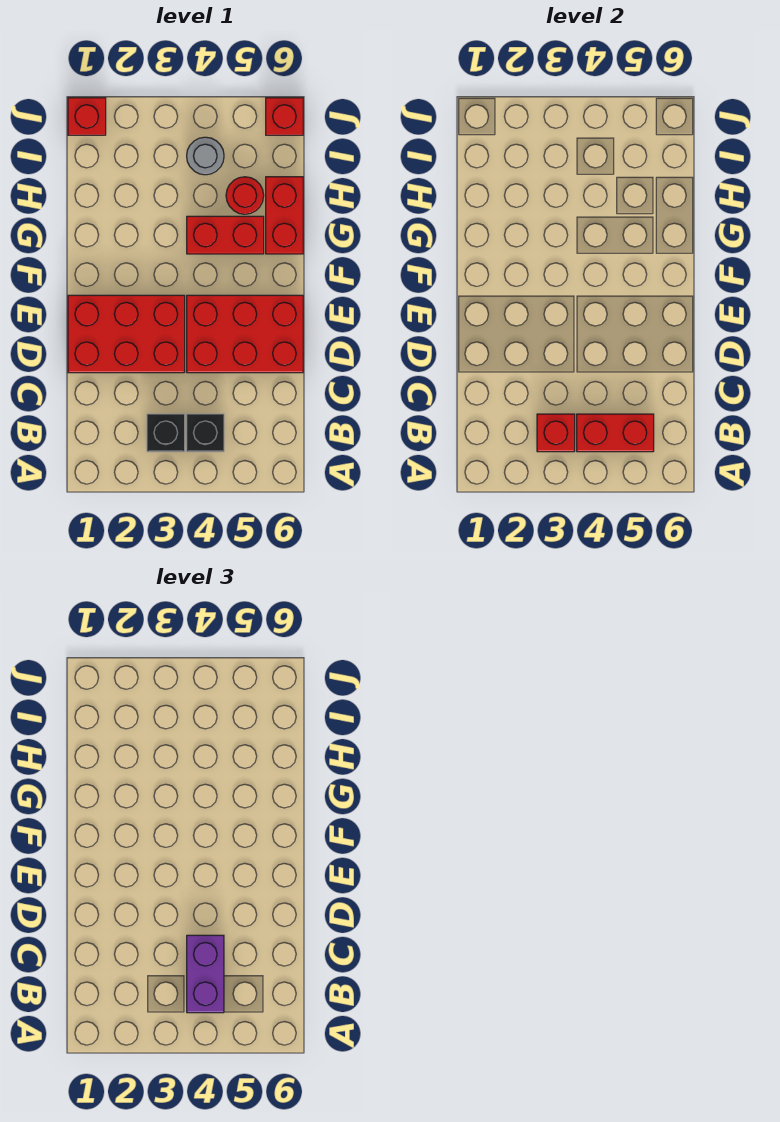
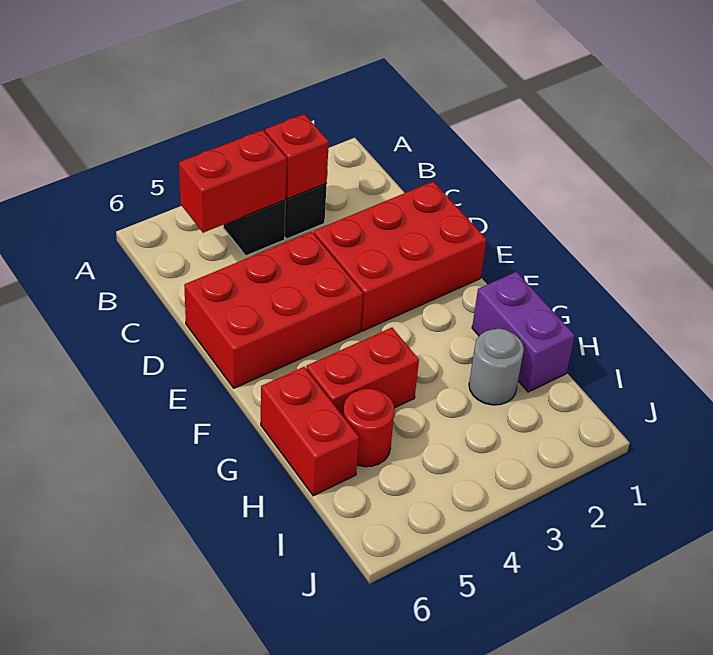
purple brick B4:C4 level 3 -> purple brick G1:H1 level 1
grey round brick I4 level 1 -> grey round brick H2 level 1
red brick J1 level 1 -> none
red brick J6 level 1 -> none

